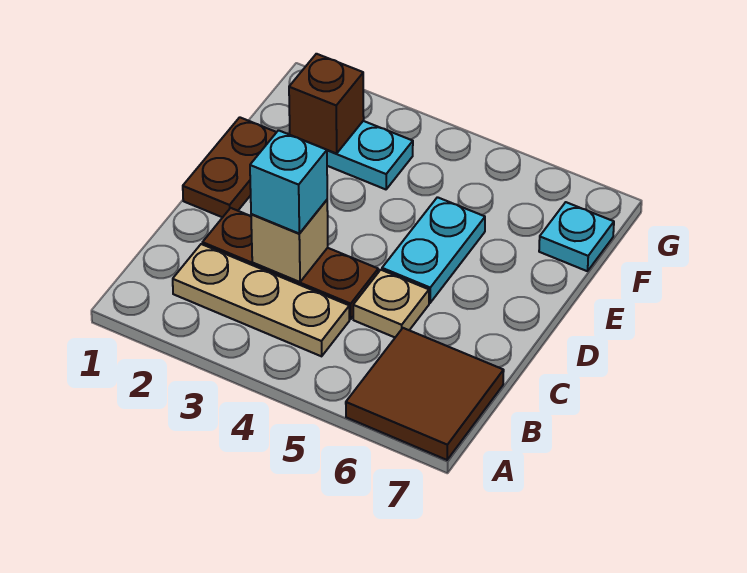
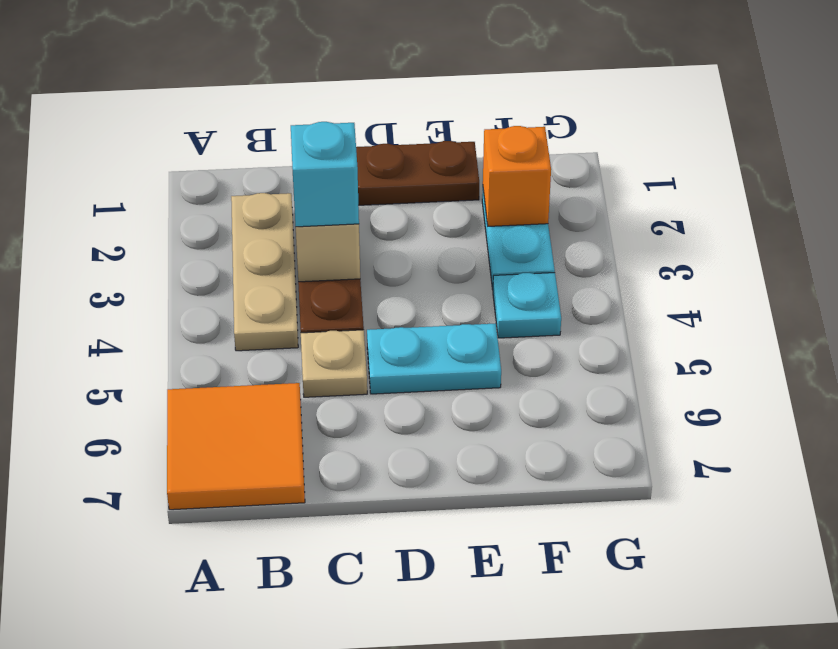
brown tile A6:B7 level 1 -> orange tile A6:B7 level 1
brown brick F2 level 2 -> orange brick F2 level 2
cyan plate F7 level 1 -> cyan plate F4 level 1

